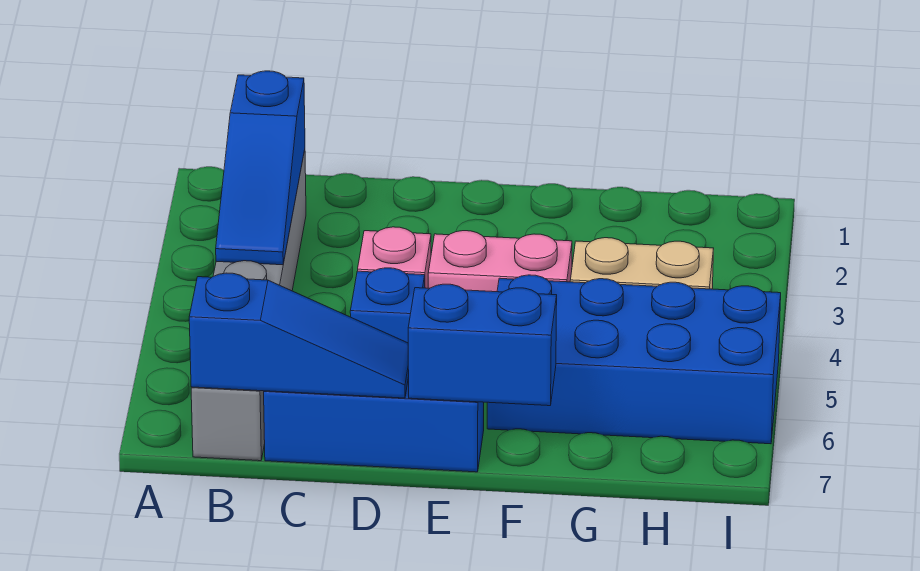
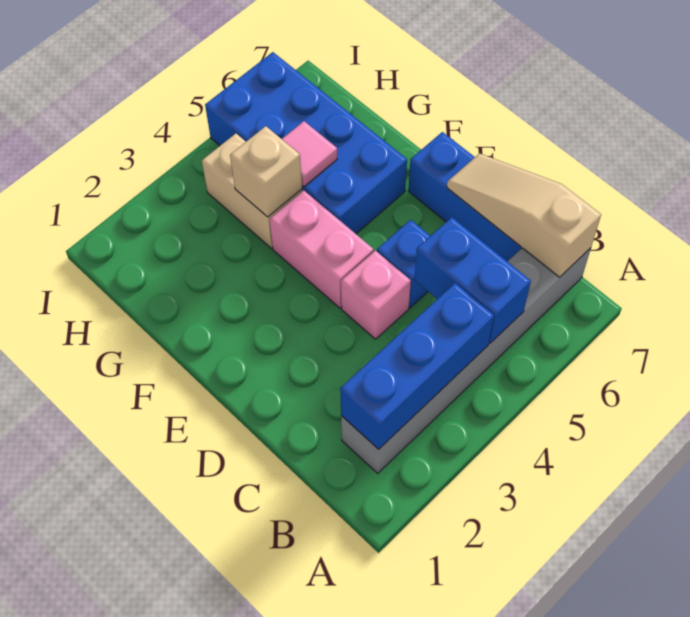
blue slope B2:B4 level 2 top 2 -> blue brick B2:B4 level 2
blue slope B7:D7 level 2 top B -> tan slope B7:D7 level 2 top B
blue brick E7:F7 level 2 -> blue brick B5:C5 level 2
none -> tan brick G4 level 2
none -> pink tile G5 level 2

